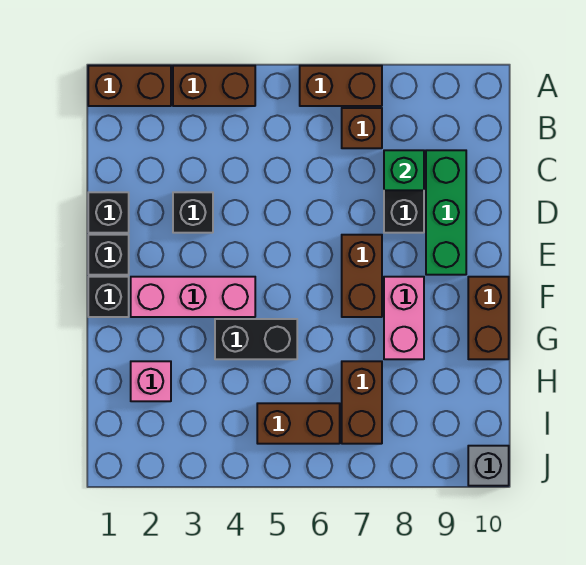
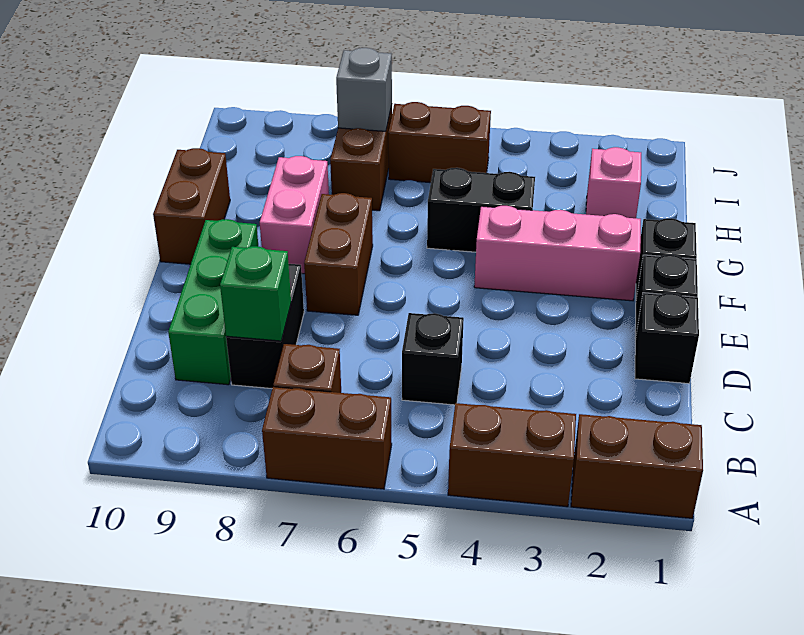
black brick D3 level 1 -> black brick C5 level 1
grey brick J10 level 1 -> grey brick I7 level 2

